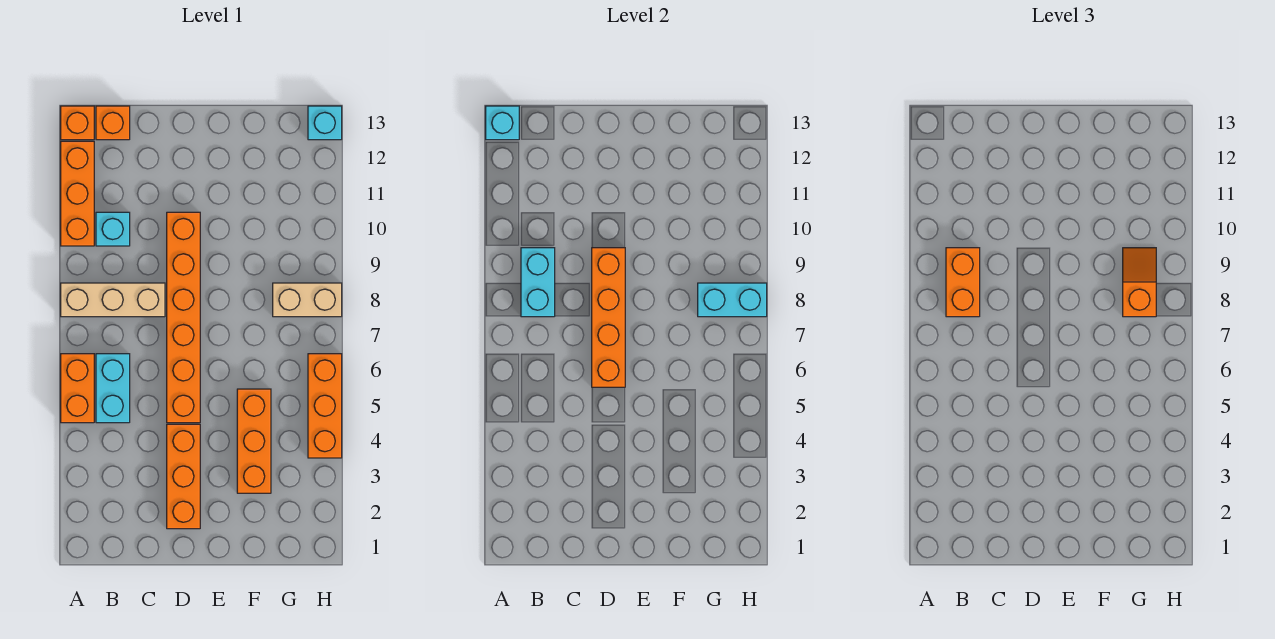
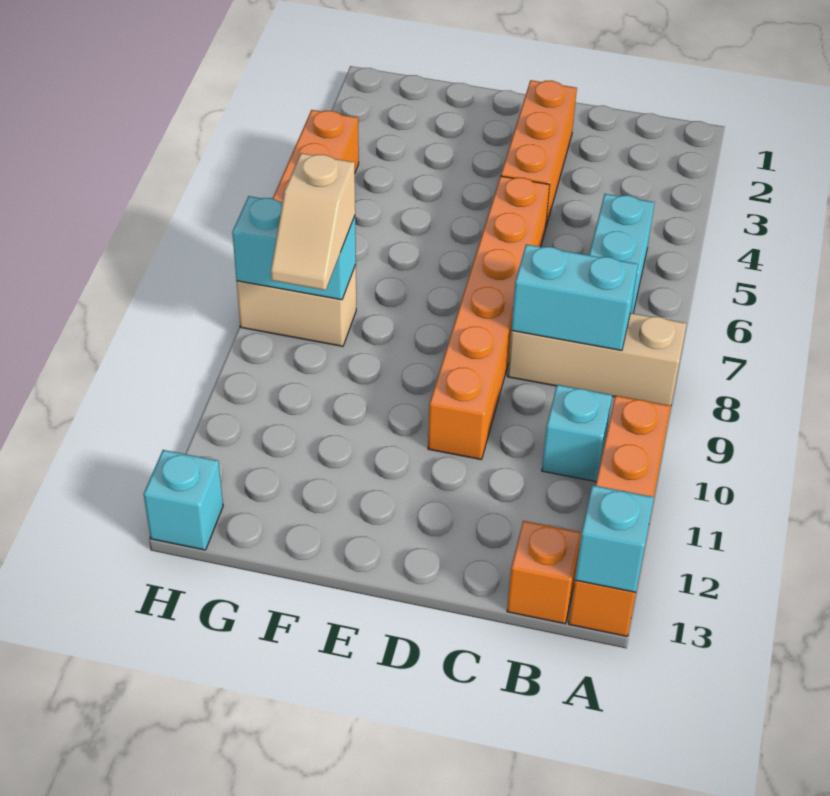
orange brick A5:A6 level 1 -> none
cyan brick B8:B9 level 2 -> cyan brick B8:C8 level 2
orange brick B8:B9 level 3 -> none
orange brick D6:D9 level 2 -> none
orange brick F3:F5 level 1 -> none
orange slope G8:G9 level 3 top 8 -> tan slope G8:G9 level 3 top 8

